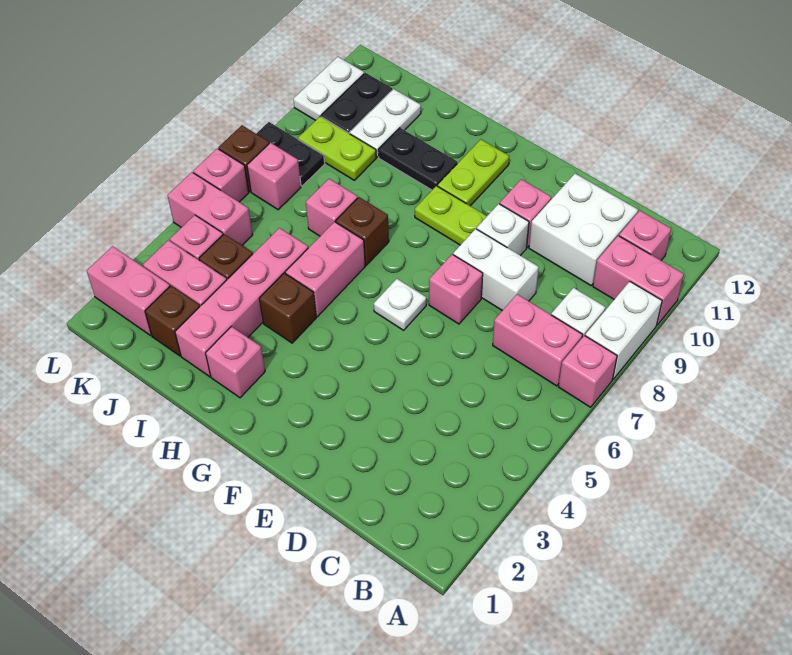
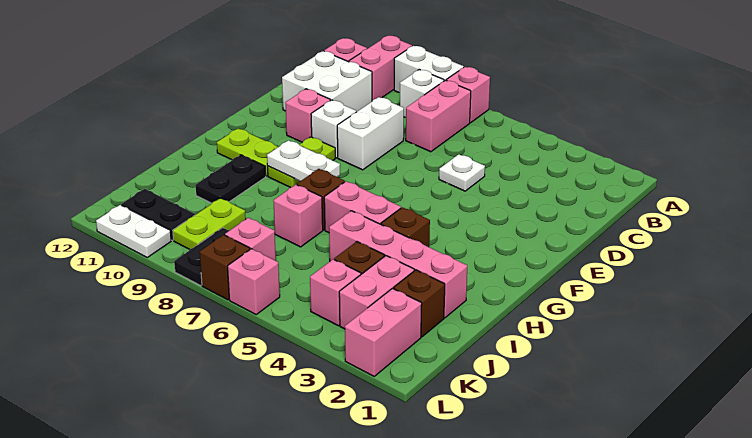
pink brick E7 level 1 -> none
white plate F6 level 1 -> white plate D5 level 1
pink brick H2 level 1 -> none
white plate J10:J11 level 1 -> white plate G8:G9 level 2
pink brick K5:L5 level 1 -> none

